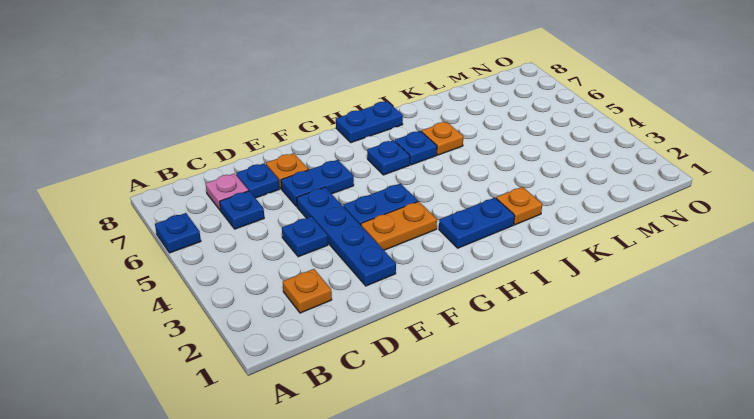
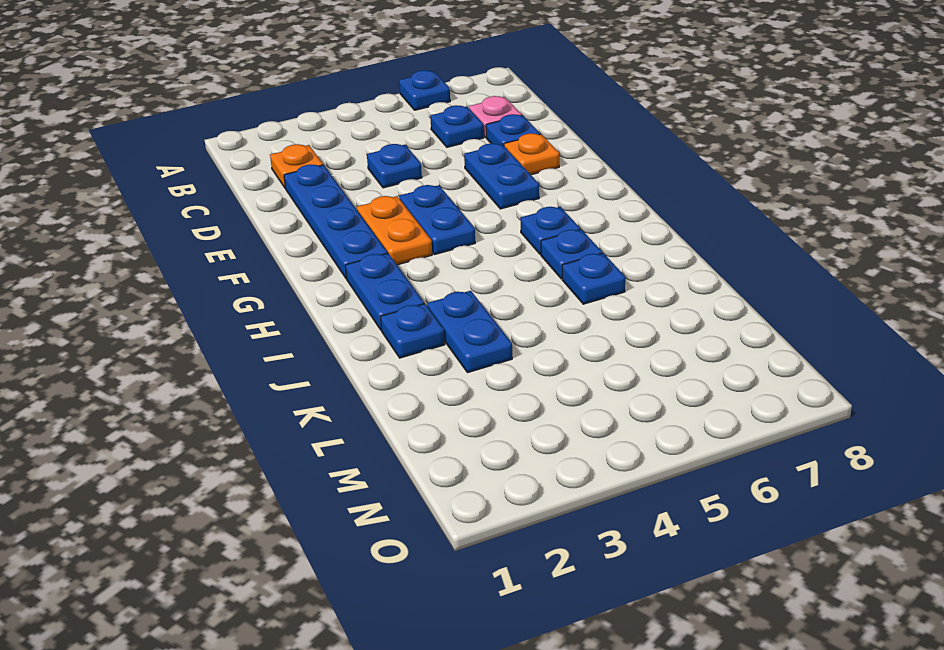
blue plate E2:E5 level 1 -> blue plate D2:G2 level 1
blue plate H8:I8 level 1 -> blue plate J3:K3 level 1
orange plate J2 level 1 -> blue plate J2 level 1
orange plate J6 level 1 -> blue plate J6 level 1

